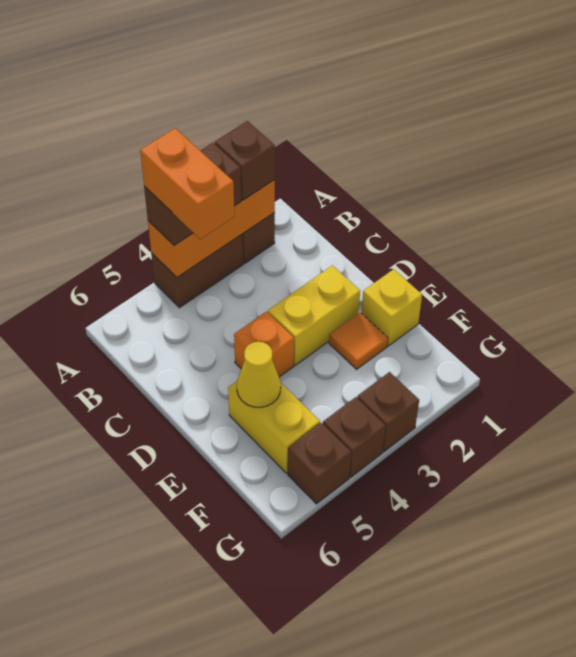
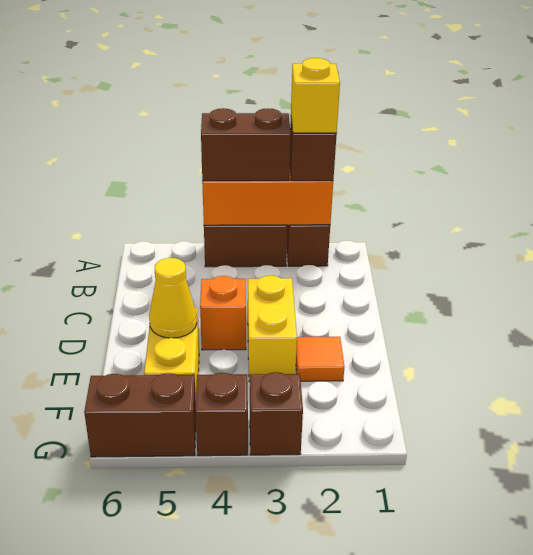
orange brick A4:B4 level 4 -> none
yellow brick D2:D3 level 1 -> yellow brick D3:E3 level 1
yellow brick E1 level 1 -> yellow brick A2 level 4
brown brick G5 level 1 -> brown brick G5:G6 level 1

